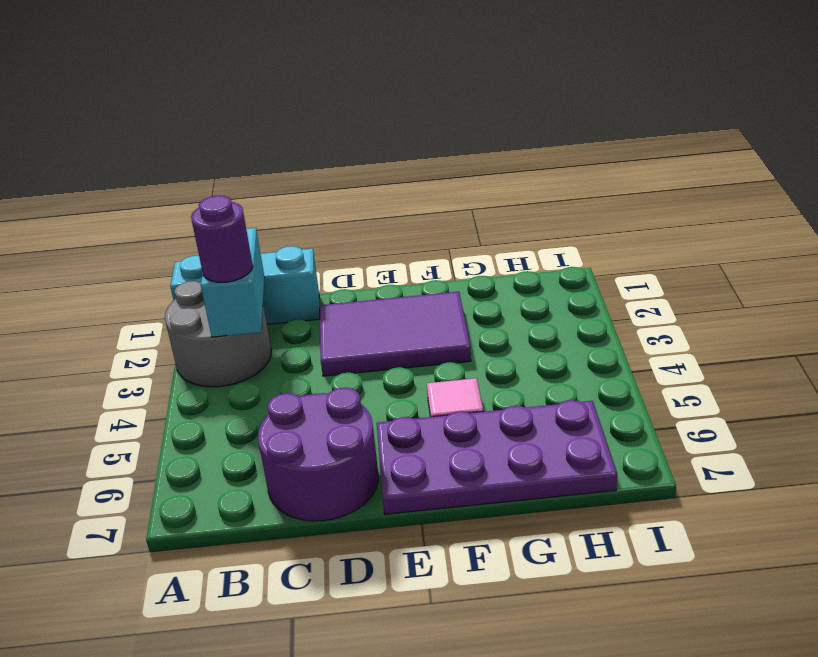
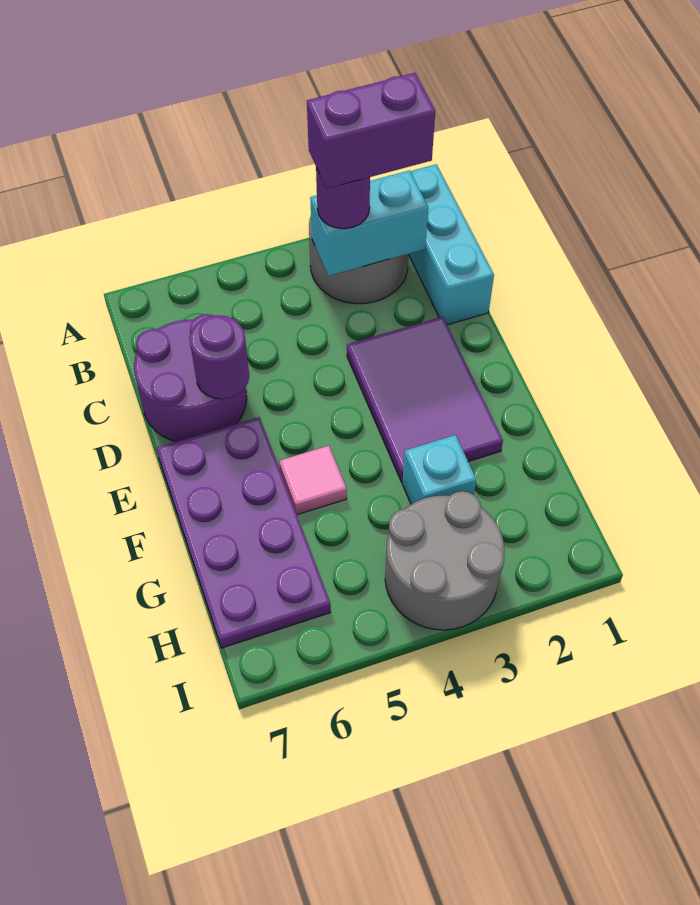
none -> purple brick B2:B3 level 4
none -> purple round brick D6 level 2
none -> cyan brick G3 level 1
none -> grey round brick H3:I4 level 1

